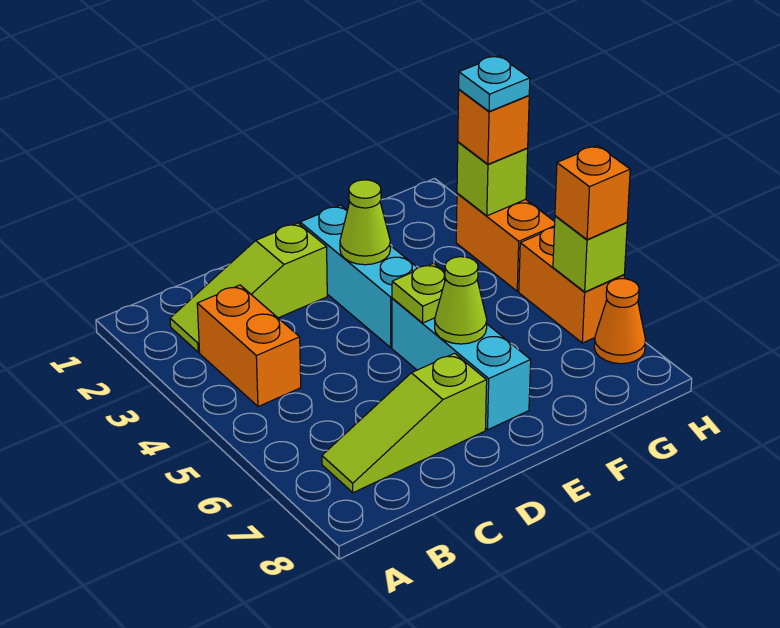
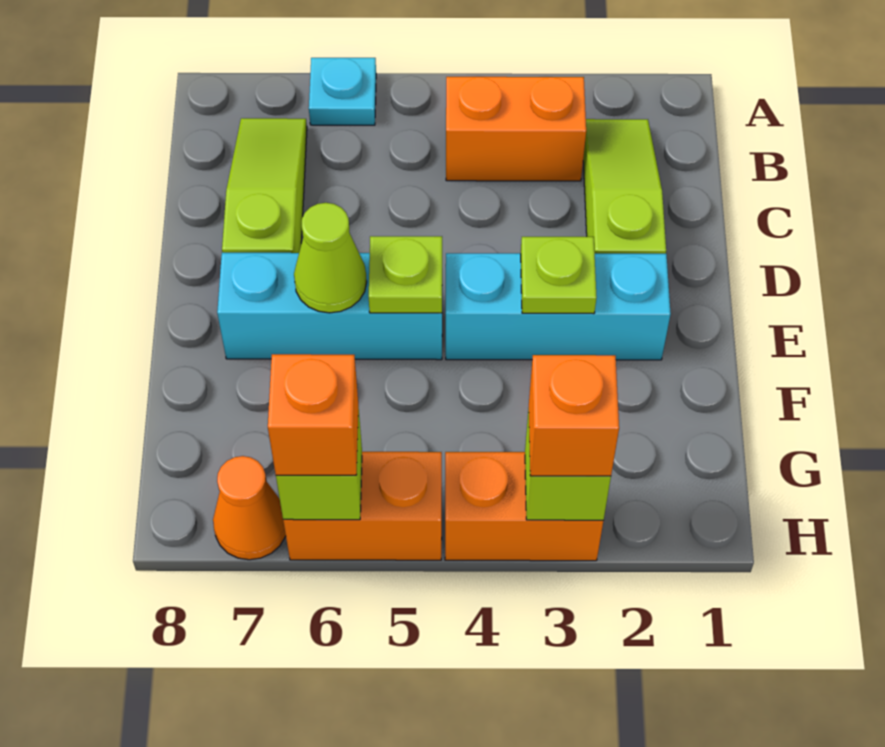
lime cone E3 level 2 -> lime plate E3 level 2
cyan plate H3 level 4 -> cyan plate A6 level 1

